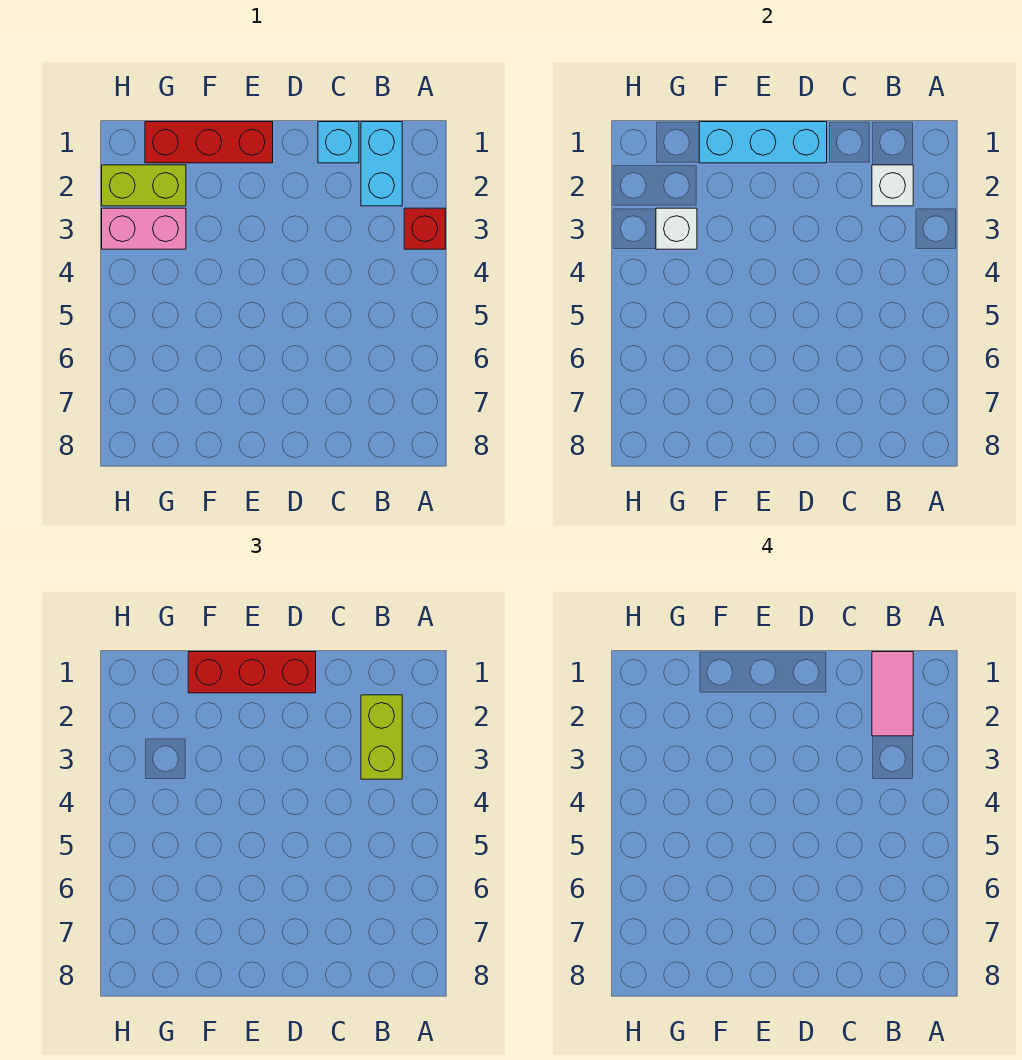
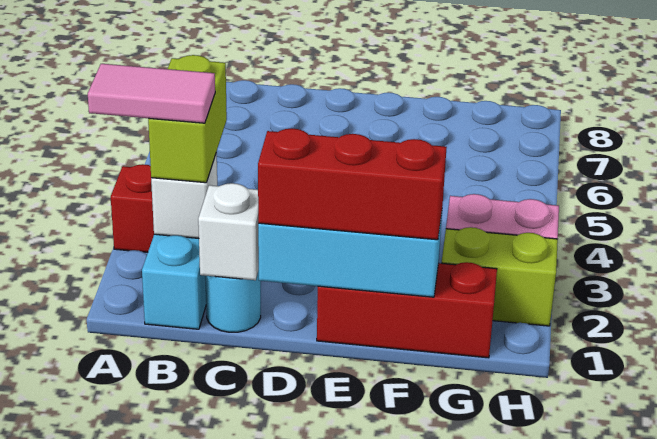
pink tile B1:B2 level 4 -> pink tile A2:B2 level 4
cyan brick C1 level 1 -> cyan round brick C1 level 1
white brick G3 level 2 -> white brick C1 level 2

